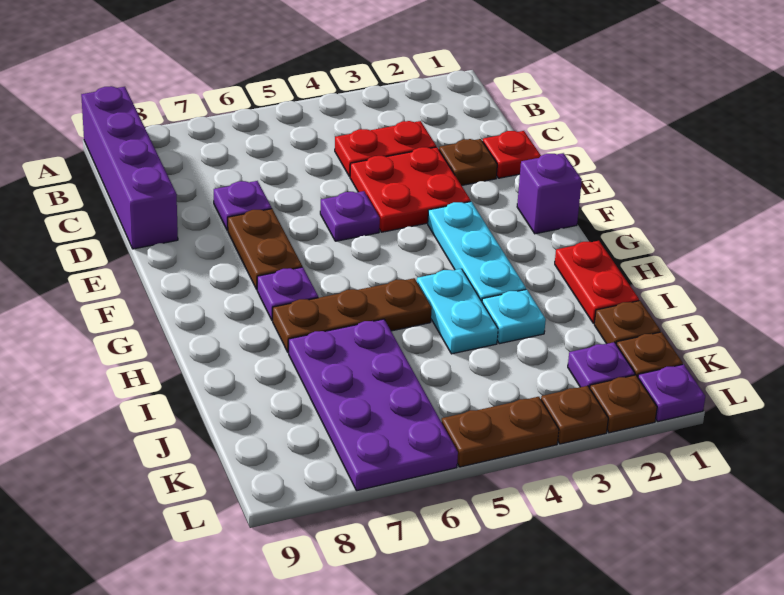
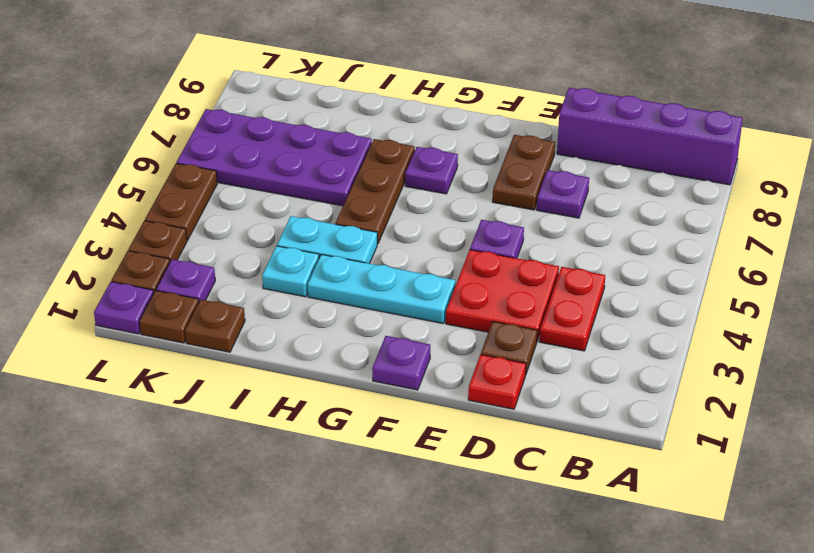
brown plate E7:F7 level 1 -> brown plate E7:E8 level 1
purple brick F1 level 1 -> purple plate F1 level 1
red plate H1:I1 level 1 -> none

